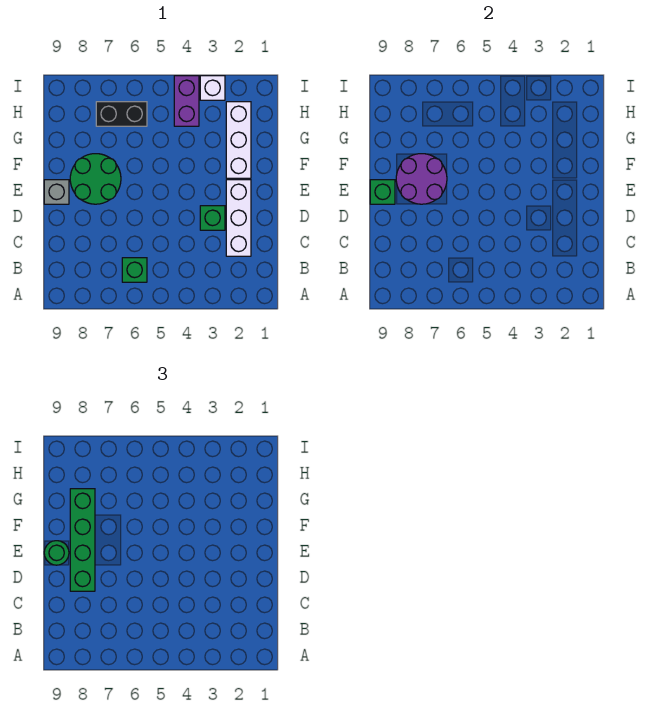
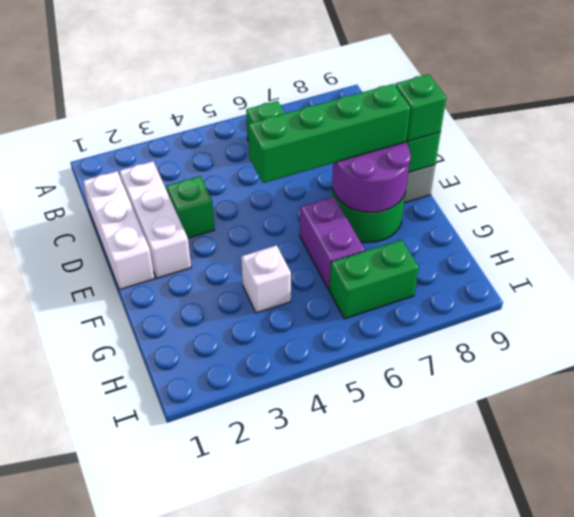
green brick D8:G8 level 3 -> green brick E5:E8 level 3
green round brick E9 level 3 -> green brick E9 level 3
white brick F2:H2 level 1 -> white brick C1:E1 level 1
purple brick H4:I4 level 1 -> purple brick F6:G6 level 1
black brick H6:H7 level 1 -> green brick H6:H7 level 1
white brick I3 level 1 -> white brick G4 level 1

